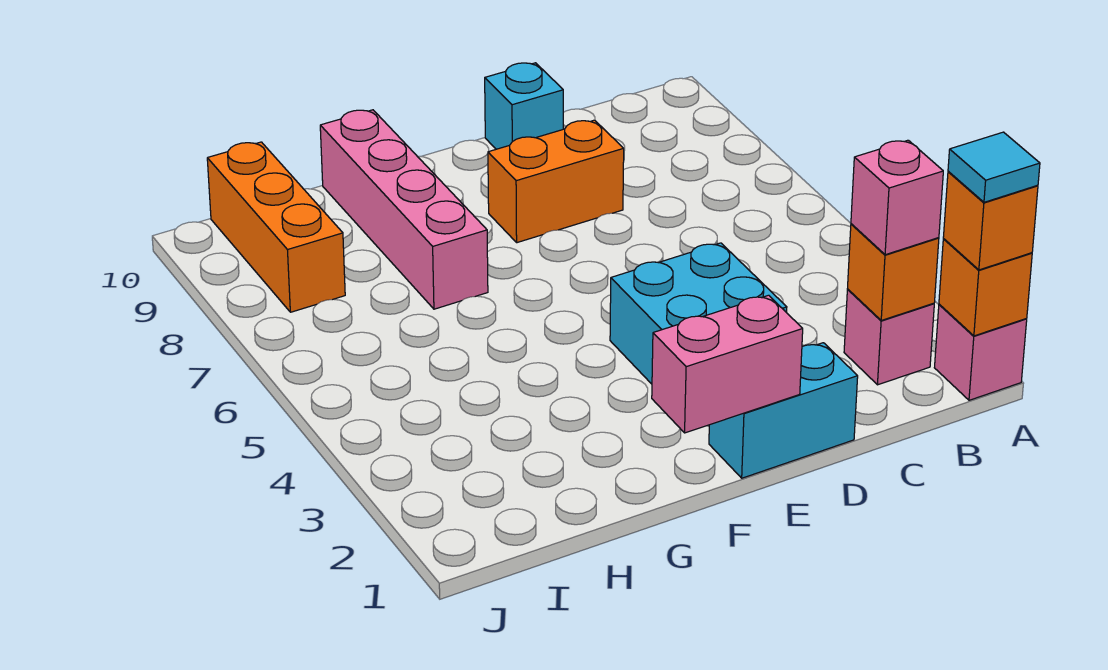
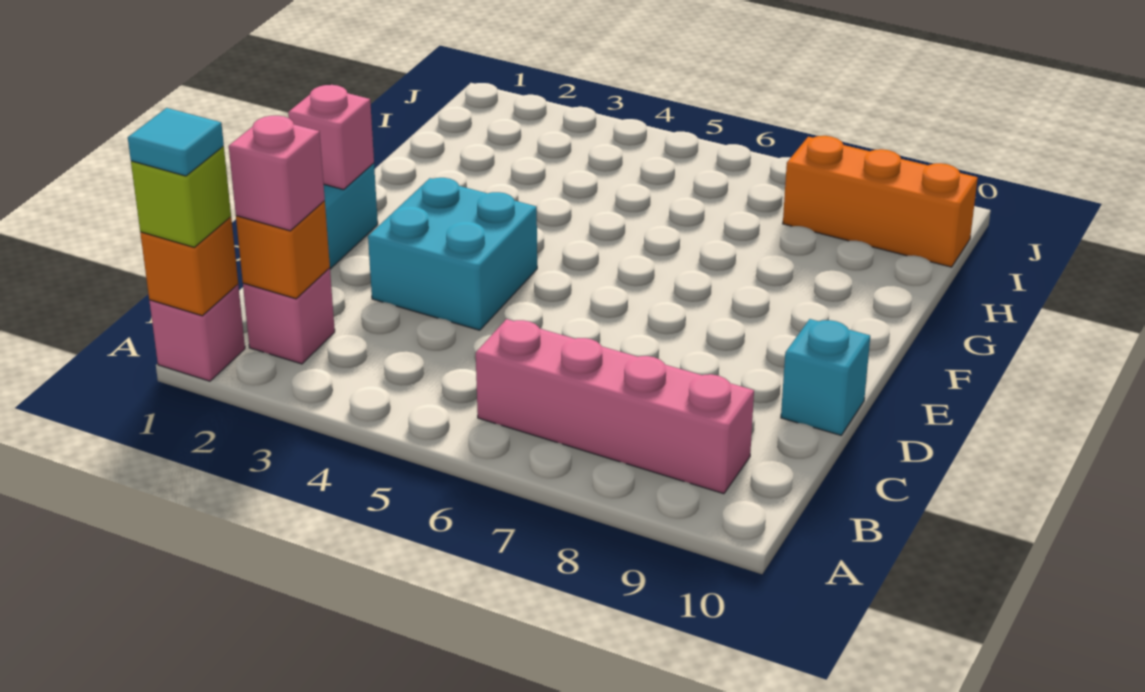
orange brick A1 level 3 -> lime brick A1 level 3
orange brick D8:E8 level 1 -> none
pink brick E1:F1 level 2 -> pink brick E1 level 2
pink brick G7:G10 level 1 -> pink brick B6:B9 level 1

